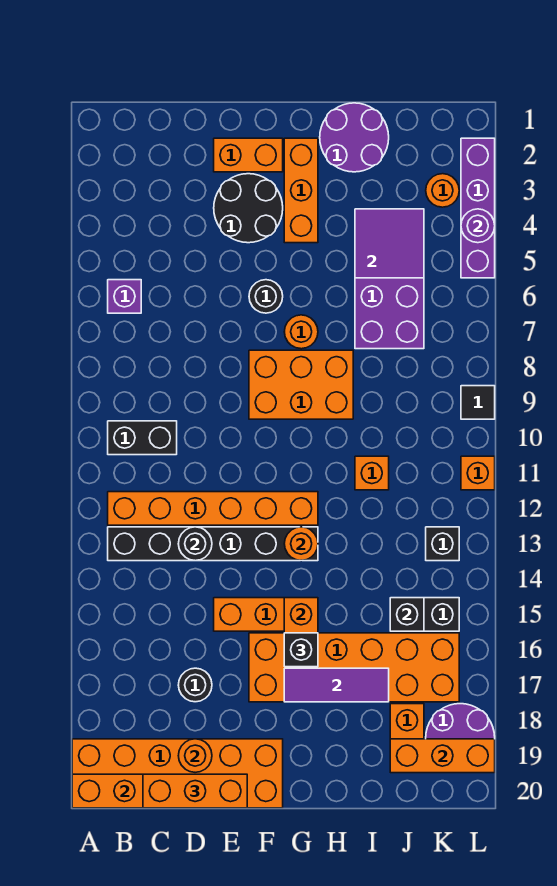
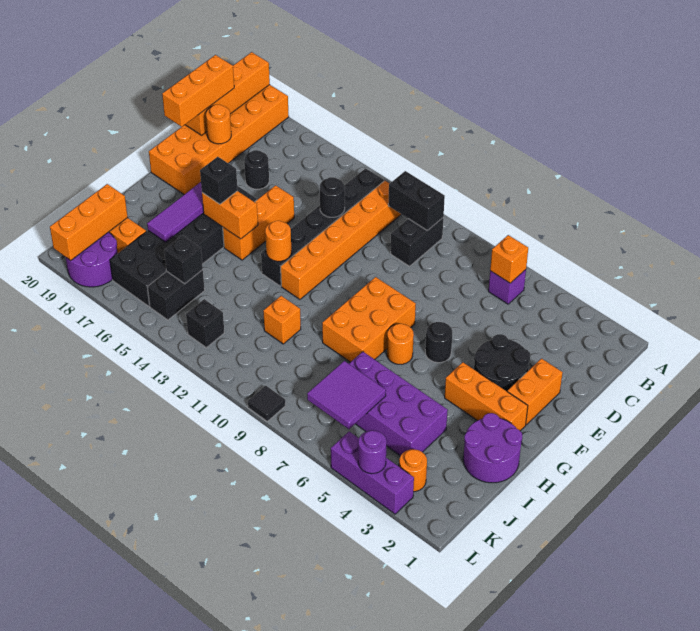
none -> black brick B10:B11 level 2
orange brick F16:K17 level 1 -> black brick F16:K17 level 1
purple tile I4:J5 level 2 -> purple tile J6:K7 level 2
purple brick L2:L5 level 1 -> purple brick L3:L5 level 1
orange brick L11 level 1 -> orange brick B6 level 2

